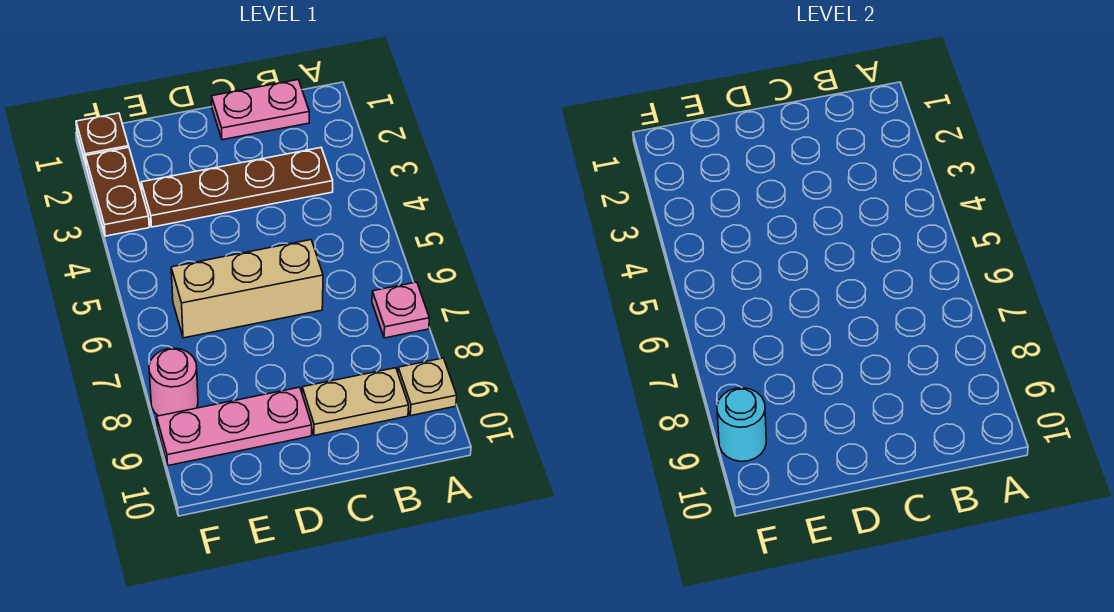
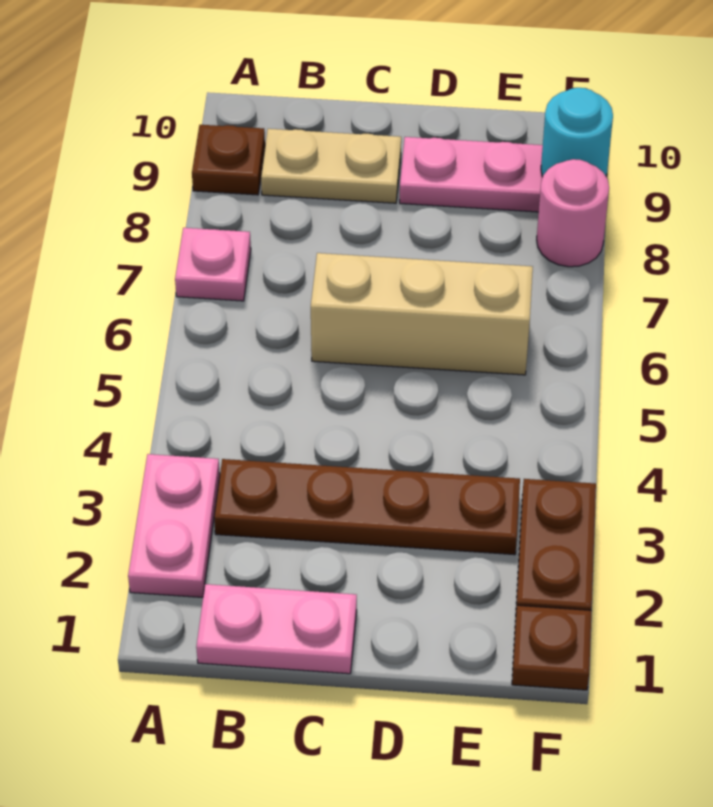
none -> pink plate A2:A3 level 1
tan plate A9 level 1 -> brown plate A9 level 1

